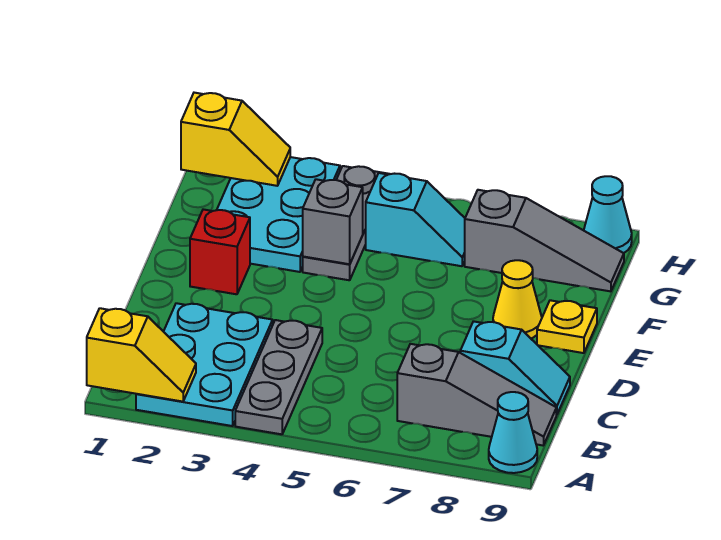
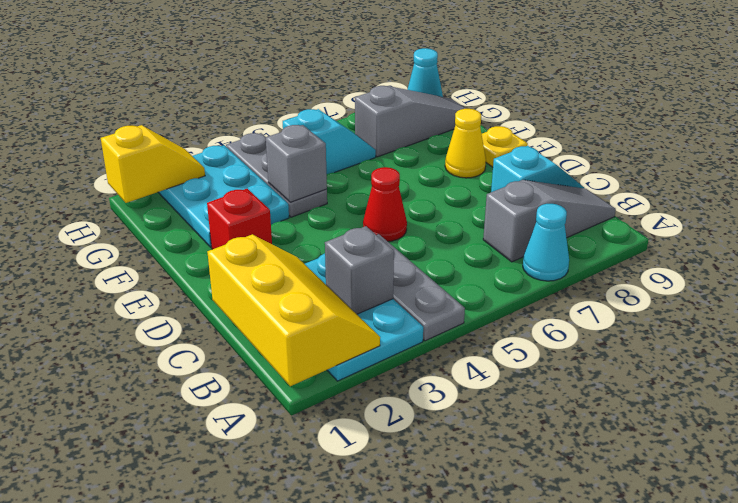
yellow slope A1:A2 level 2 top 1 -> yellow slope A1:C2 level 2 top 1
cyan cone A9 level 1 -> cyan cone A7 level 1
none -> grey brick B3 level 2
none -> red cone D5 level 1

